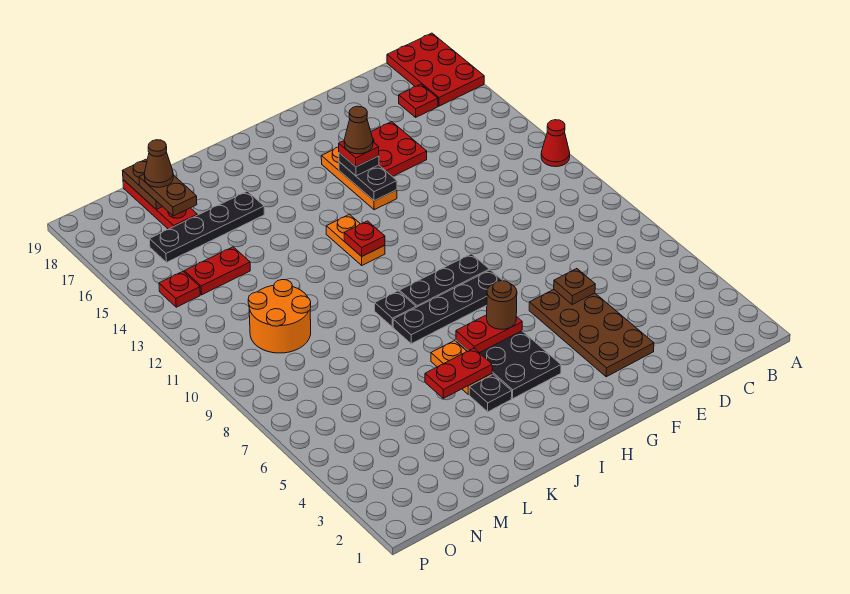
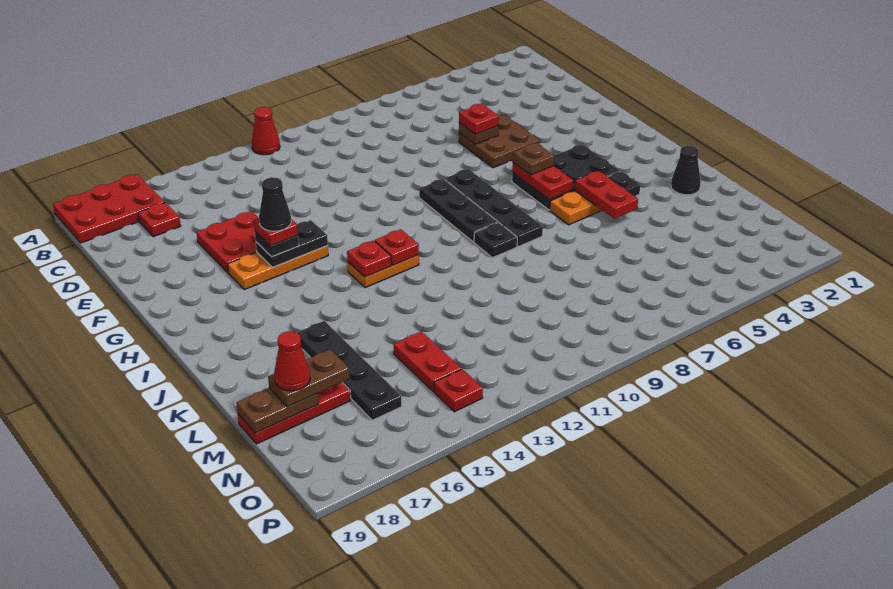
brown plate E3:F6 level 1 -> brown plate E5:F6 level 1
none -> red plate E6 level 3
brown cone G15 level 5 -> black cone G15 level 5
brown round brick H6 level 3 -> brown plate H6 level 3
none -> red plate I13 level 2
none -> black cone K2 level 1
orange round brick M10:N11 level 1 -> none
brown cone M18 level 4 -> red cone M18 level 4

